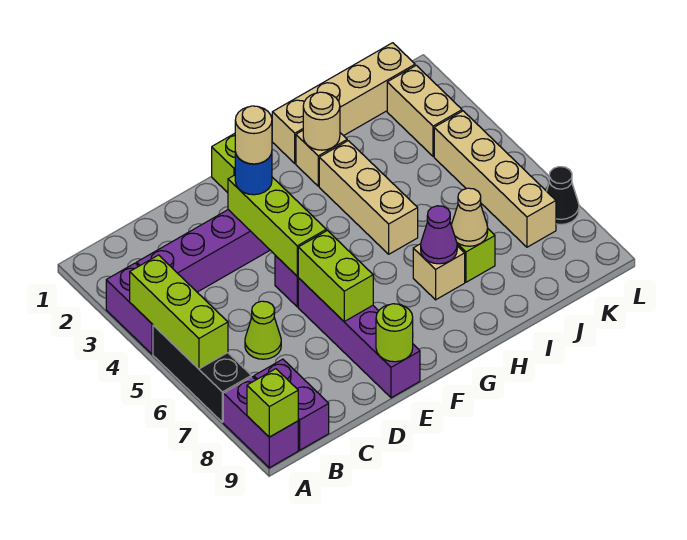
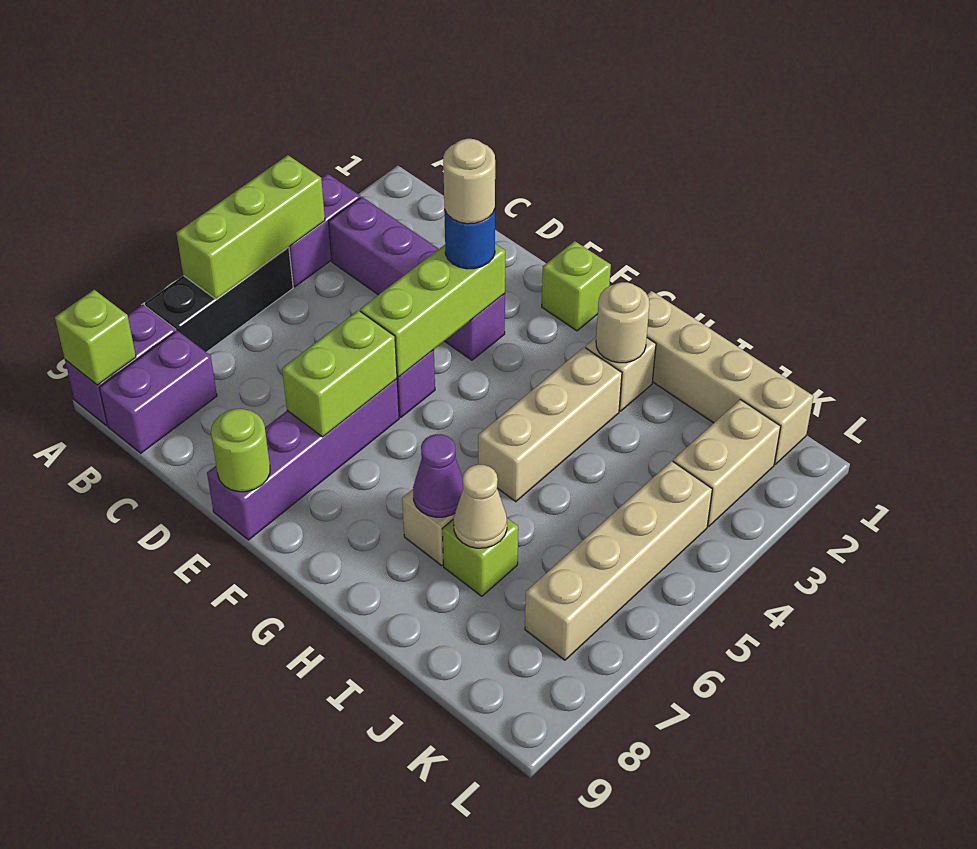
lime cone C6 level 1 -> none
black cone L7 level 1 -> none

